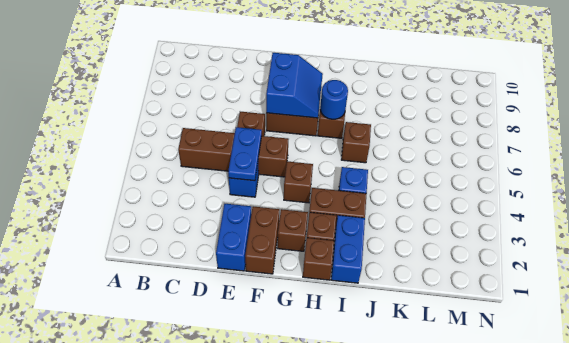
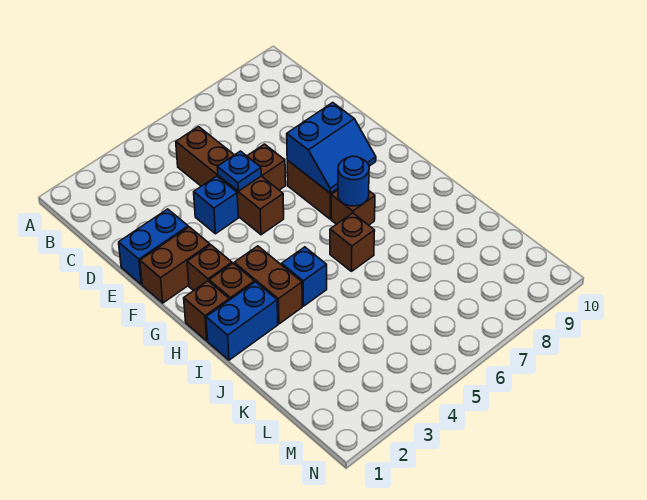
blue plate E4:E5 level 2 -> blue plate E5 level 2
brown brick G4 level 1 -> none

